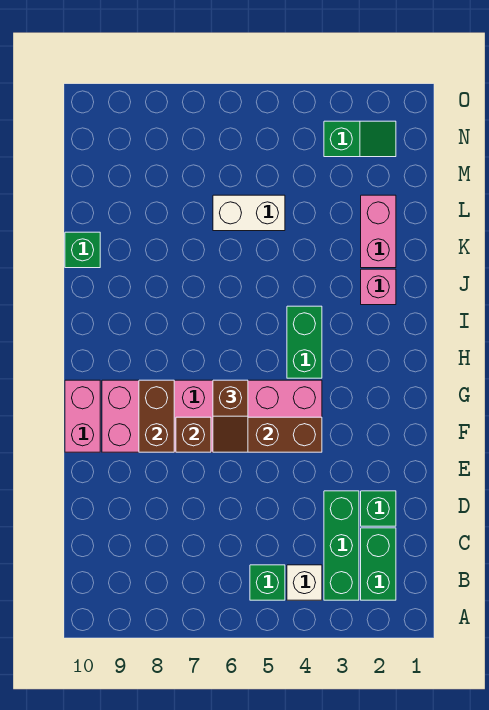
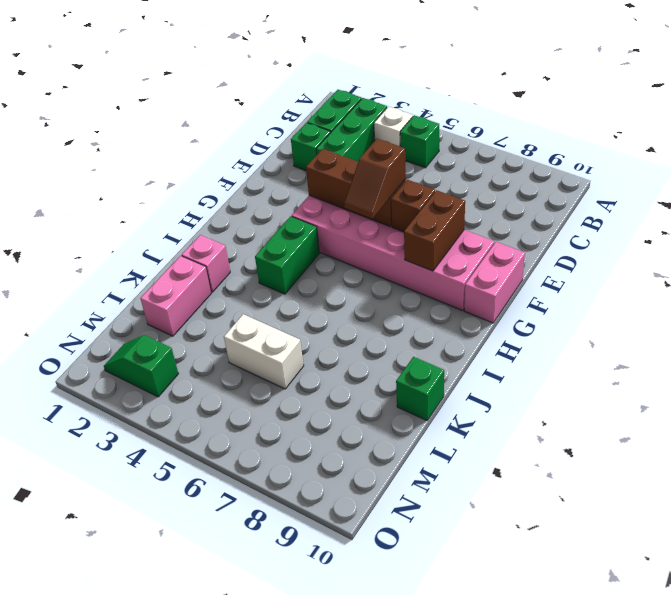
brown slope F6:G6 level 3 top G -> brown slope F6:G6 level 3 top F

